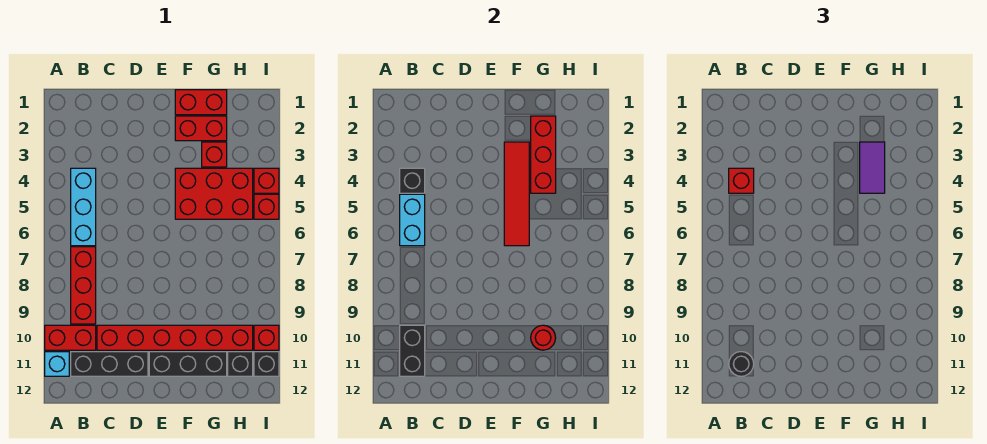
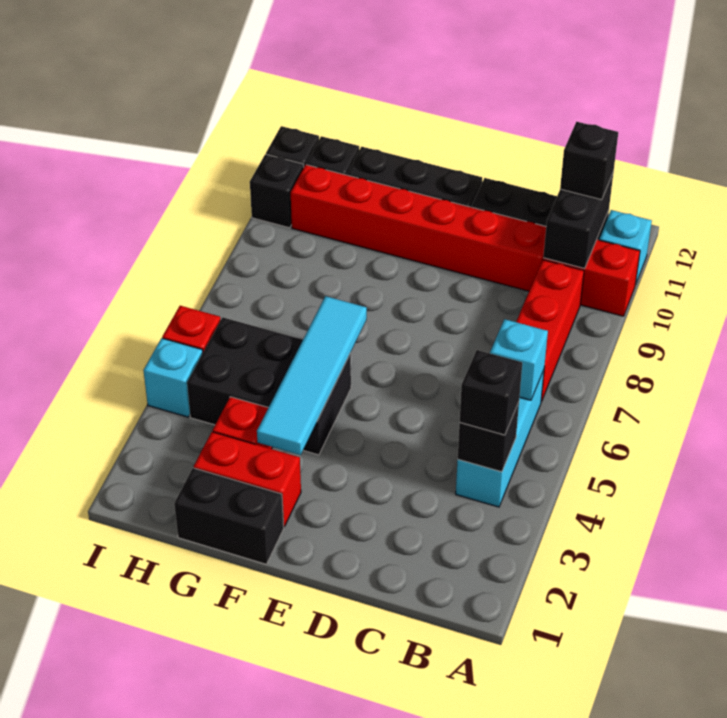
red brick B4 level 3 -> black brick B4 level 3
cyan brick B5:B6 level 2 -> cyan brick B6 level 2
black round brick B11 level 3 -> black brick B11 level 3
red brick F1:G1 level 1 -> black brick F1:G1 level 1
red tile F3:F6 level 2 -> cyan tile F3:F6 level 2
red brick F4:H5 level 1 -> black brick F4:H5 level 1
red brick G2:G4 level 2 -> none
purple tile G3:G4 level 3 -> none
red round brick G10 level 2 -> none
red brick I4 level 1 -> cyan brick I4 level 1
red brick I10 level 1 -> black brick I10 level 1

